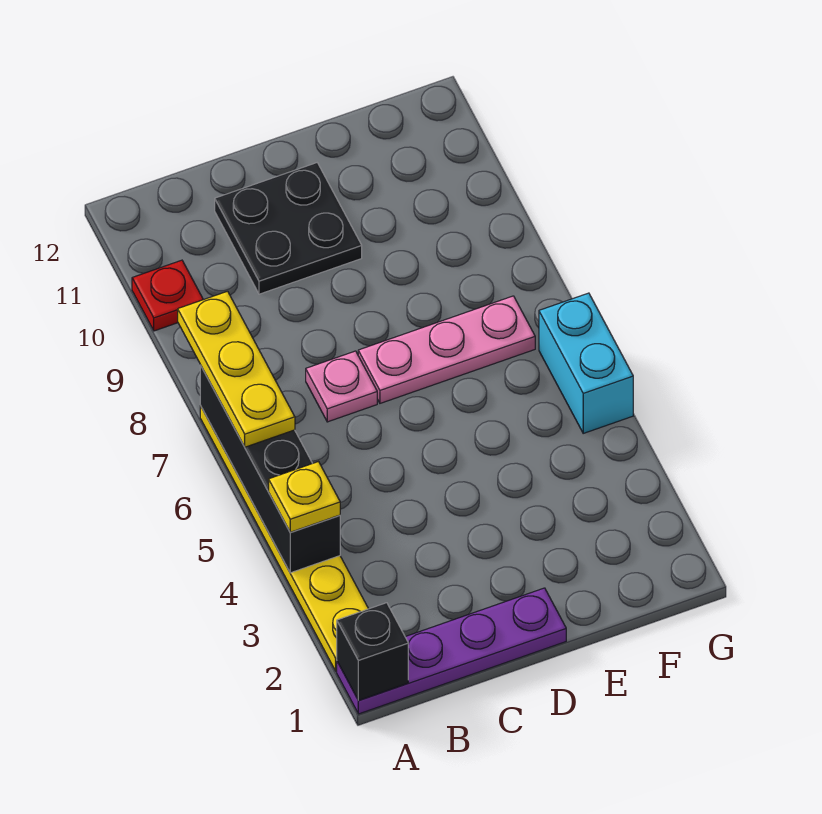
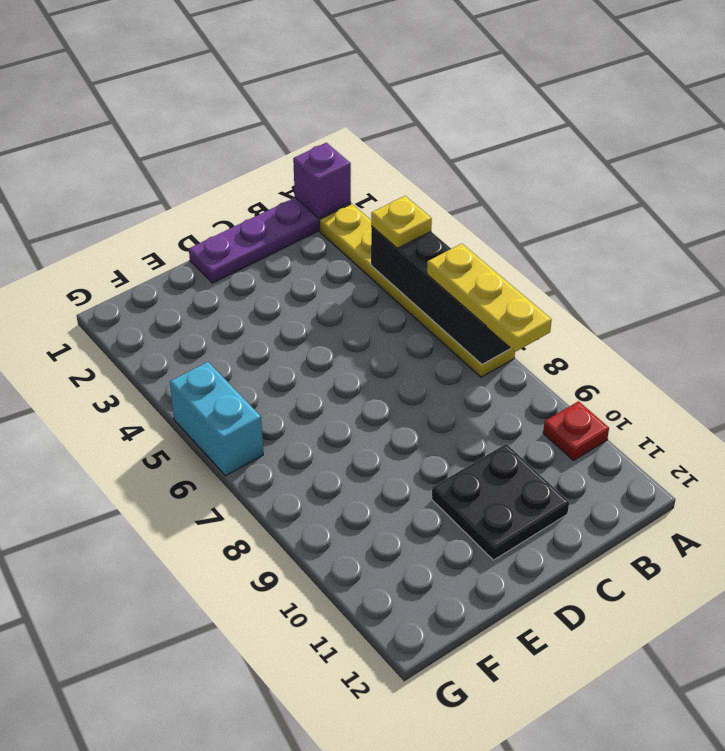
black brick A1 level 2 -> purple brick A1 level 2
pink plate C7 level 1 -> none
pink plate D7:F7 level 1 -> none

